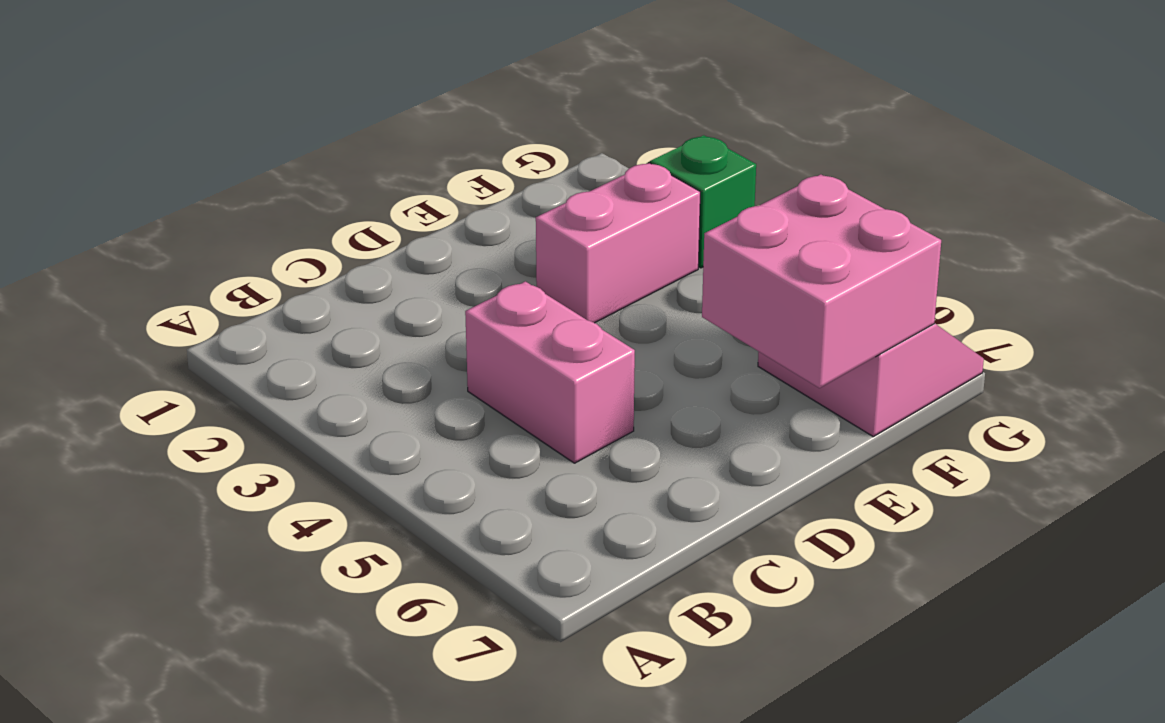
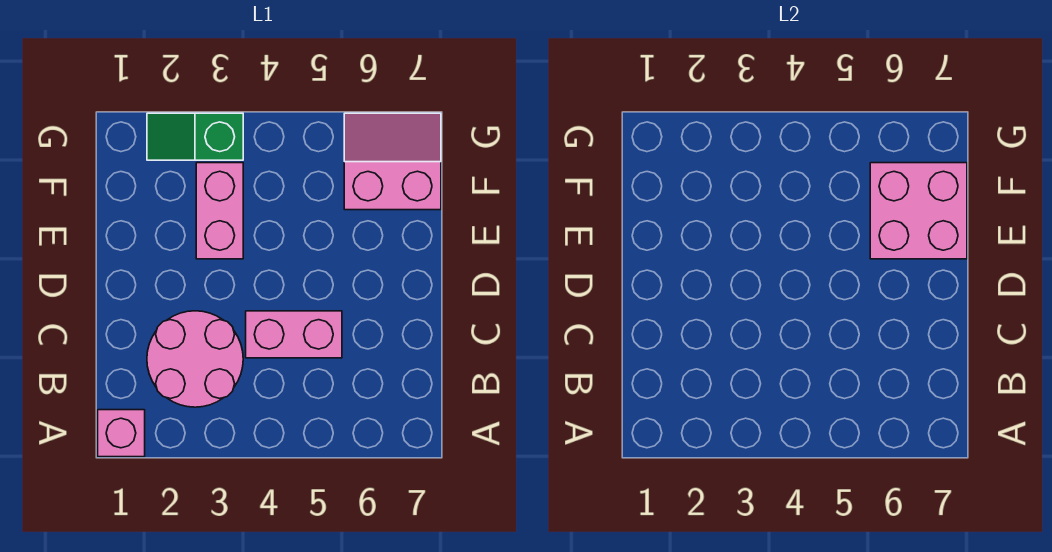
none -> pink brick A1 level 1
none -> pink round brick B2:C3 level 1

